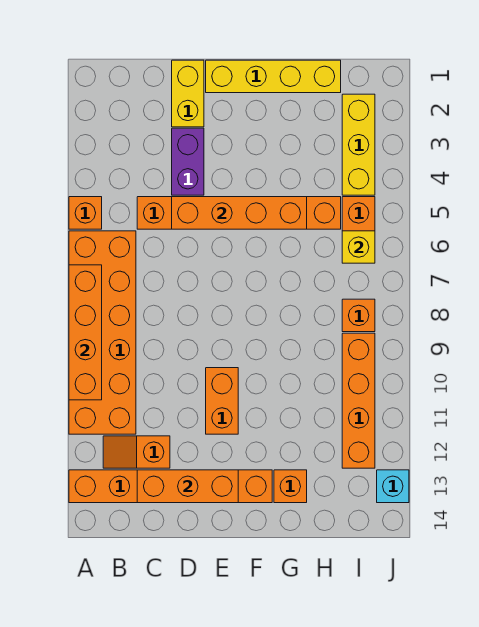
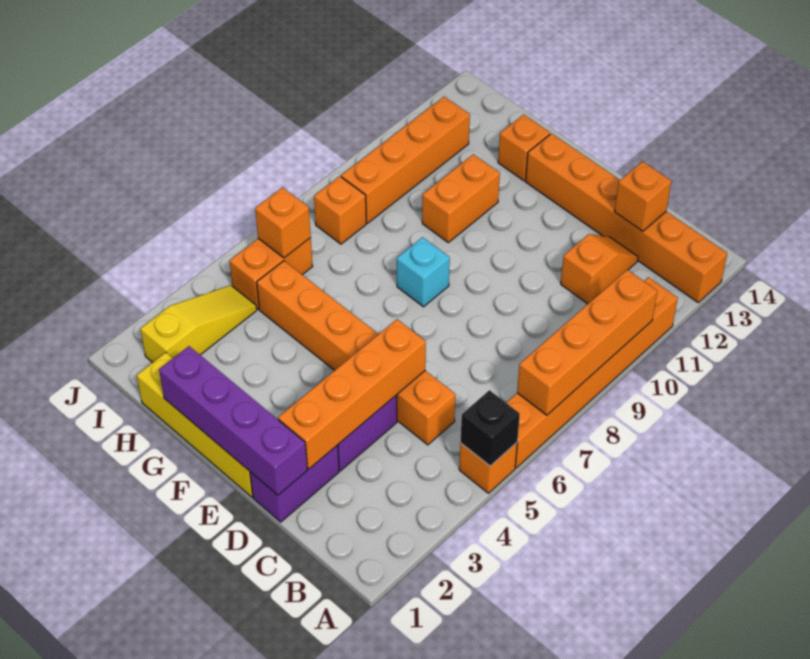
none -> black brick A5 level 2
orange brick A6:B11 level 1 -> orange brick A6:A11 level 1
orange slope B12:C12 level 1 top C -> orange slope C11:C12 level 1 top 11
orange brick C13:E13 level 2 -> orange brick C13 level 2
yellow brick D1:D2 level 1 -> purple brick D1:D2 level 1
none -> purple brick D1:G1 level 2
orange brick D5:G5 level 2 -> orange brick D2:D5 level 2
orange brick E10:E11 level 1 -> orange brick G10:G11 level 1
yellow brick I2:I4 level 1 -> yellow slope I2:I4 level 1 top 2
yellow brick I6 level 2 -> orange brick I6 level 2
cyan brick J13 level 1 -> cyan brick F8 level 1

